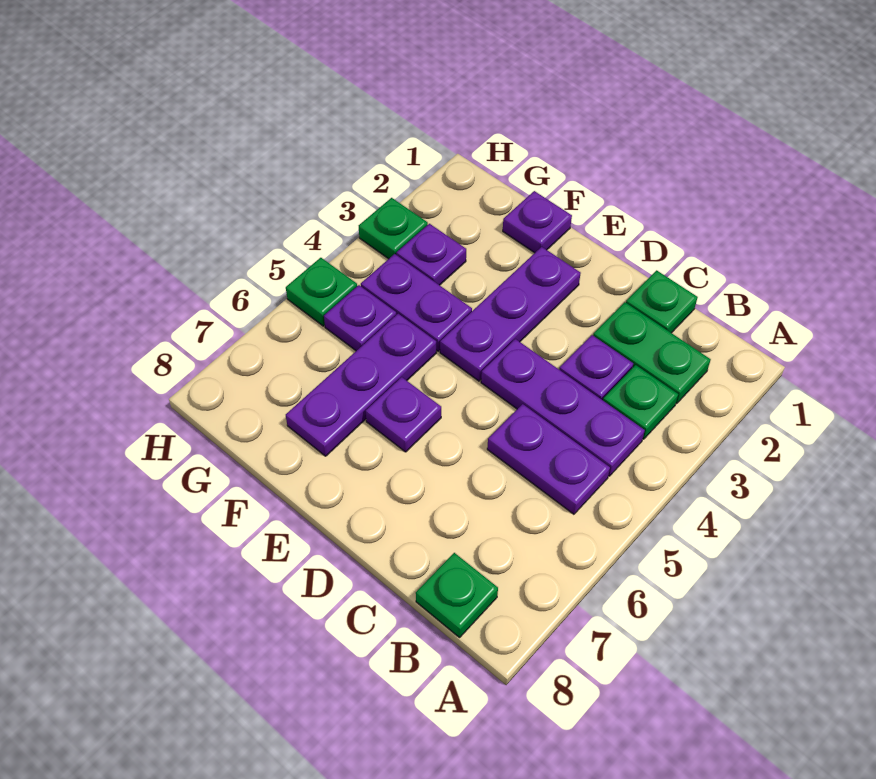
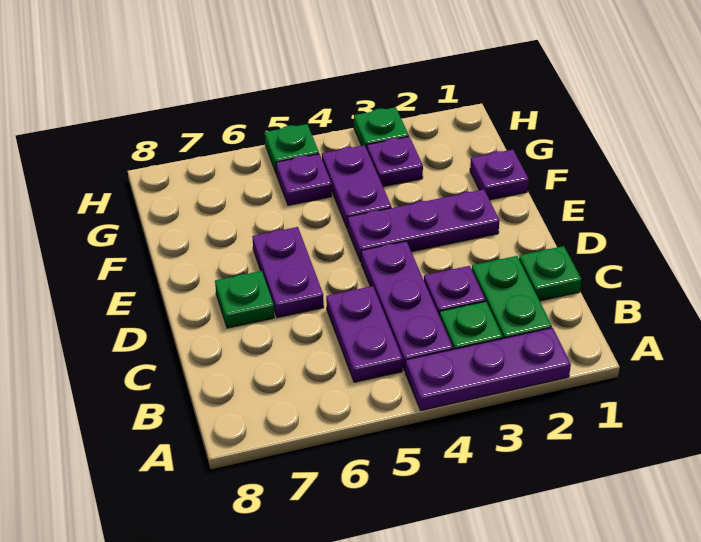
green plate B8 level 1 -> green plate D7 level 1
purple plate E6 level 1 -> purple plate D6:E6 level 1
purple plate F5:F7 level 1 -> purple plate A2:A4 level 1

